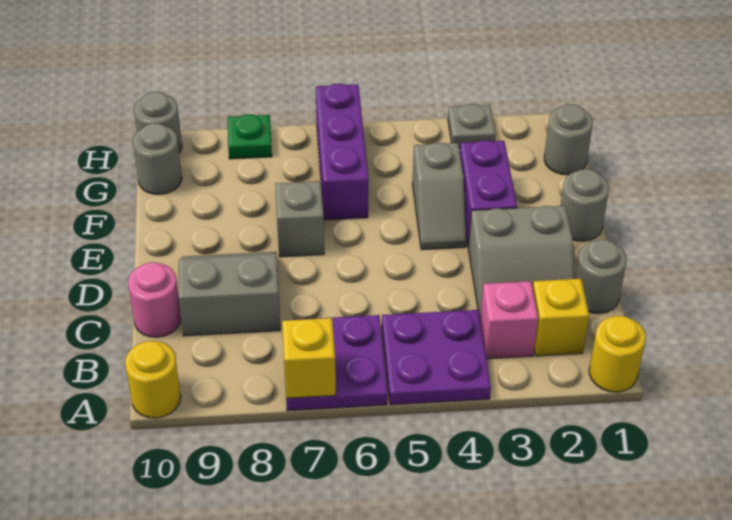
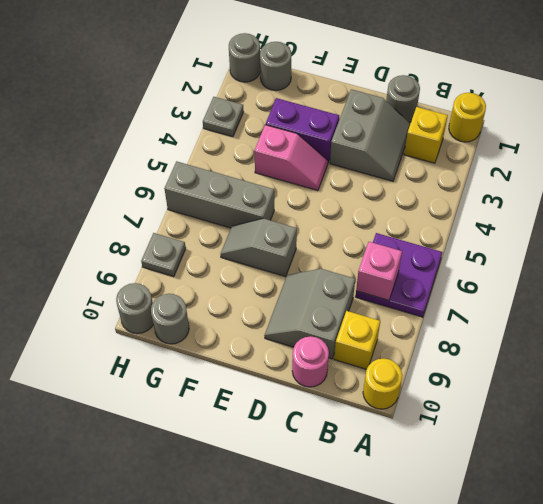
purple plate A4:B5 level 1 -> none
yellow brick A7 level 2 -> yellow brick B9 level 1
pink brick B3 level 1 -> pink brick B7 level 2
grey round brick E1 level 1 -> grey round brick H1 level 1
grey slope E4:F4 level 1 top F -> pink slope E4:F4 level 1 top F
purple brick F6:H6 level 1 -> grey brick F6:H6 level 1
green plate H8 level 1 -> grey plate H8 level 1

